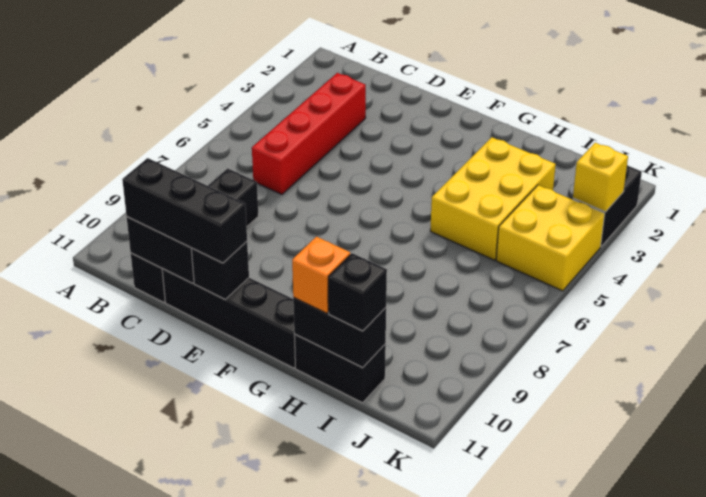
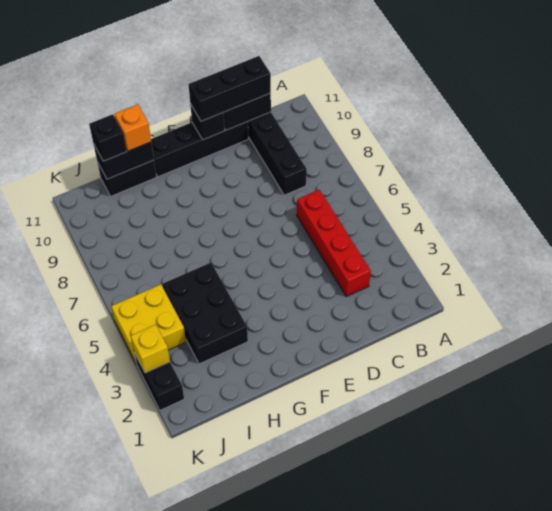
yellow brick H3:I5 level 1 -> black brick H3:I5 level 1

